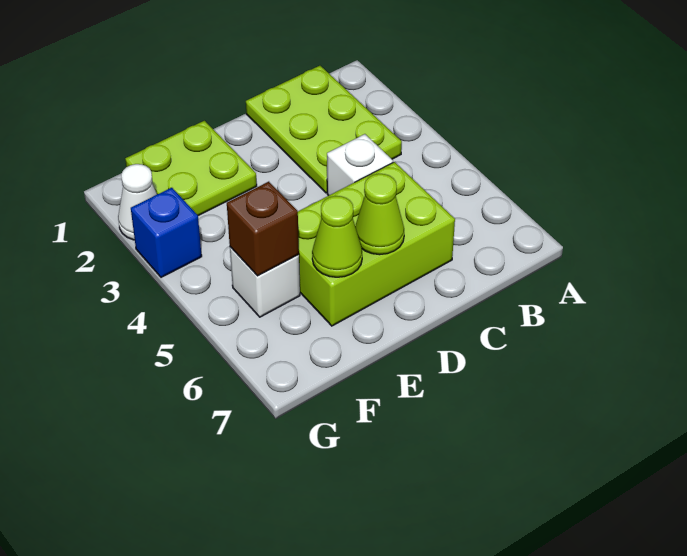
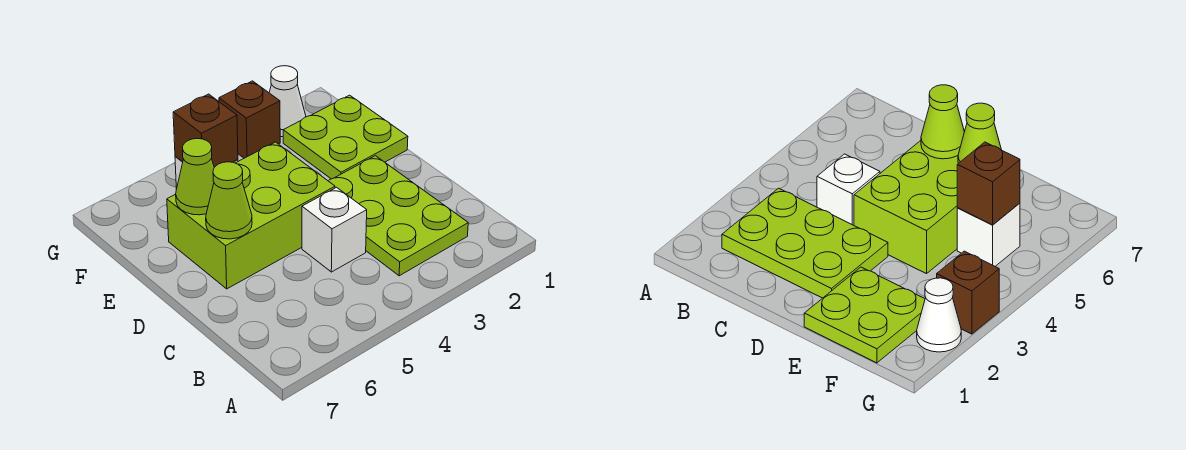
lime plate B1:C3 level 1 -> lime plate B2:D3 level 1
lime brick C5:E6 level 1 -> lime brick D4:E6 level 1
blue brick G3 level 1 -> brown brick G3 level 1

